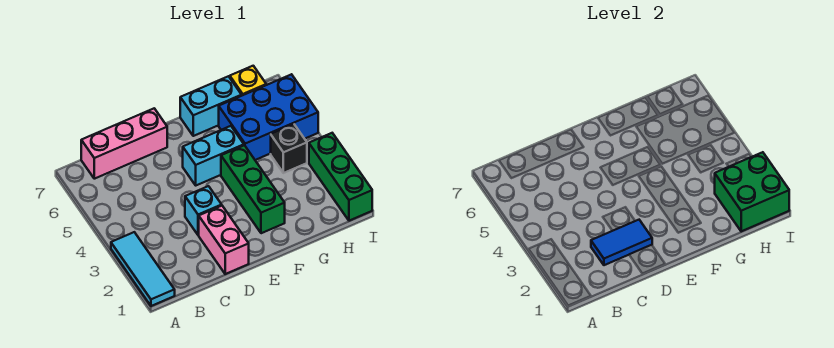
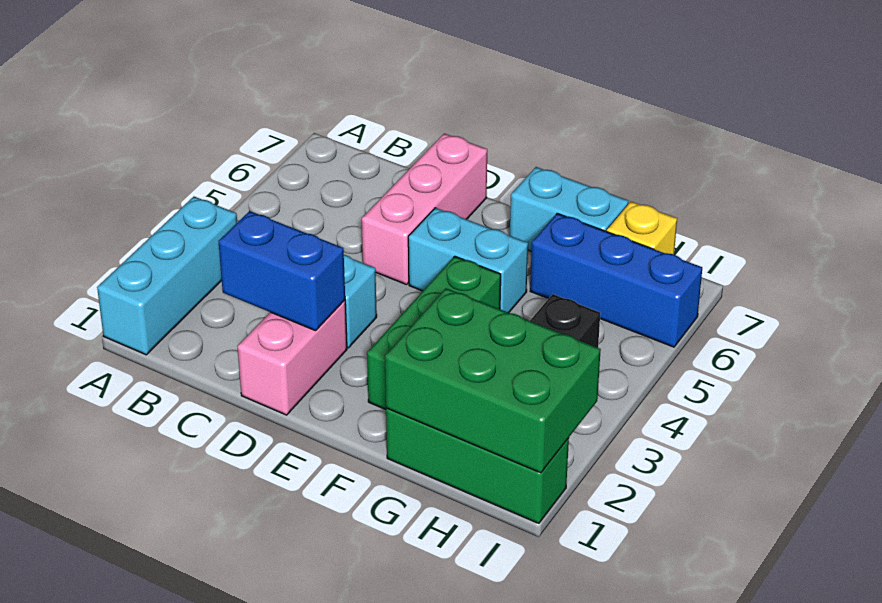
cyan tile A1:A3 level 1 -> cyan brick A1:A3 level 1
pink brick B7:D7 level 1 -> pink brick D5:D7 level 1
blue tile C2:D2 level 2 -> blue brick C2:D2 level 2
blue brick G5:I6 level 1 -> blue brick G6:I6 level 1
green brick H1:I2 level 2 -> green brick G1:I2 level 2
green brick I1:I3 level 1 -> green brick G1:I1 level 1

